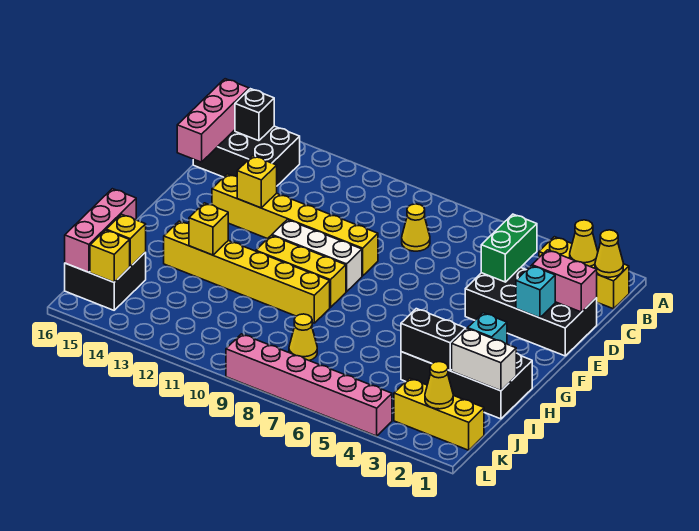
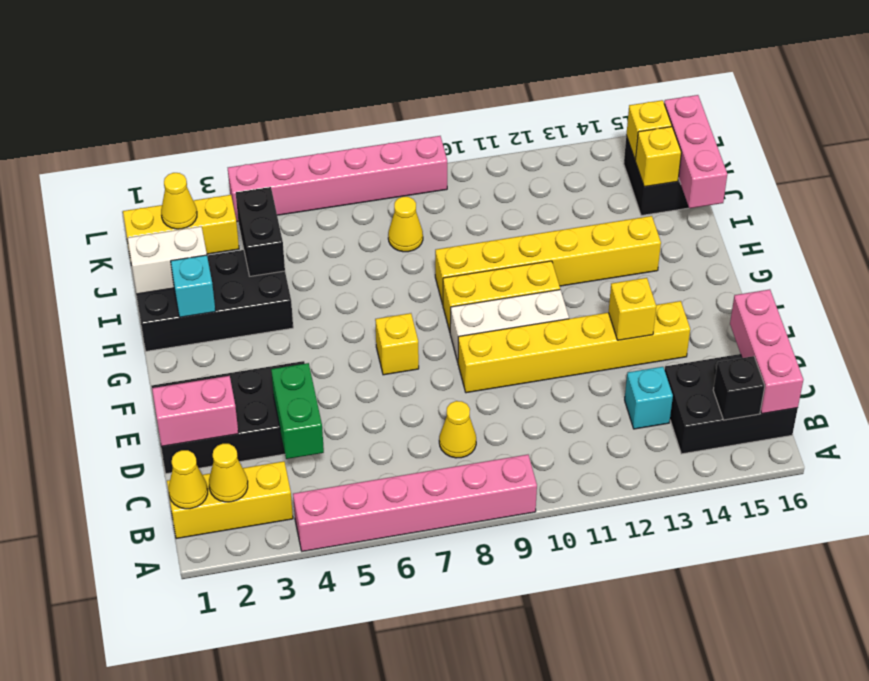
none -> pink brick A4:A9 level 1
cyan brick E2 level 2 -> cyan brick C13 level 1
yellow brick H13 level 2 -> yellow brick F7 level 1
black brick I3:I4 level 2 -> black brick I4:J4 level 2

